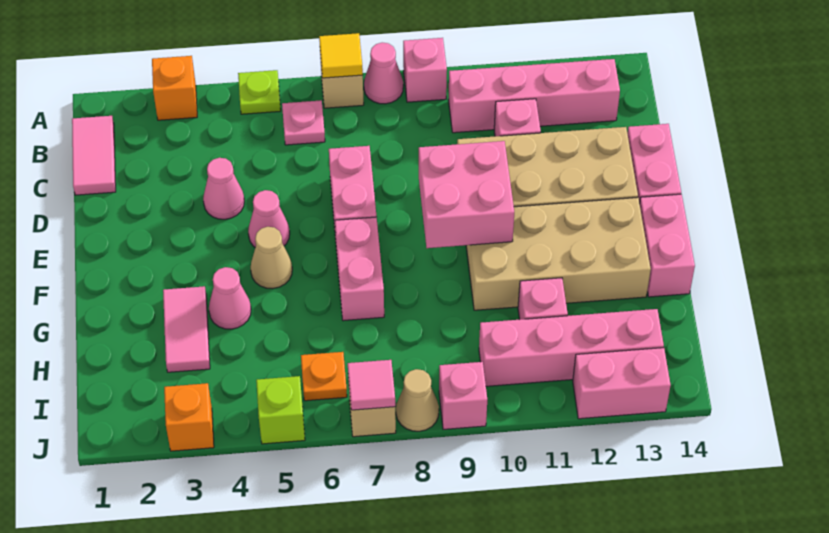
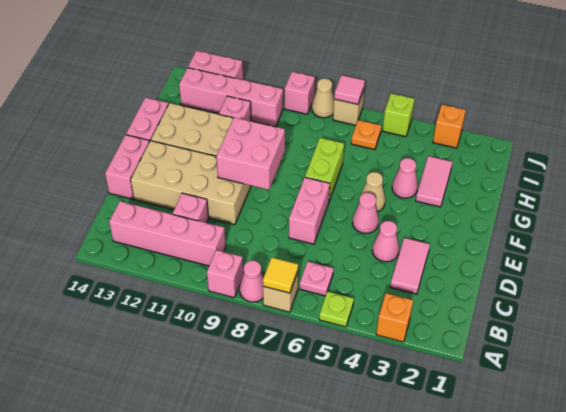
pink tile B1:C1 level 1 -> pink tile C3:D3 level 1
pink brick F7:G7 level 1 -> lime brick F7:G7 level 1

